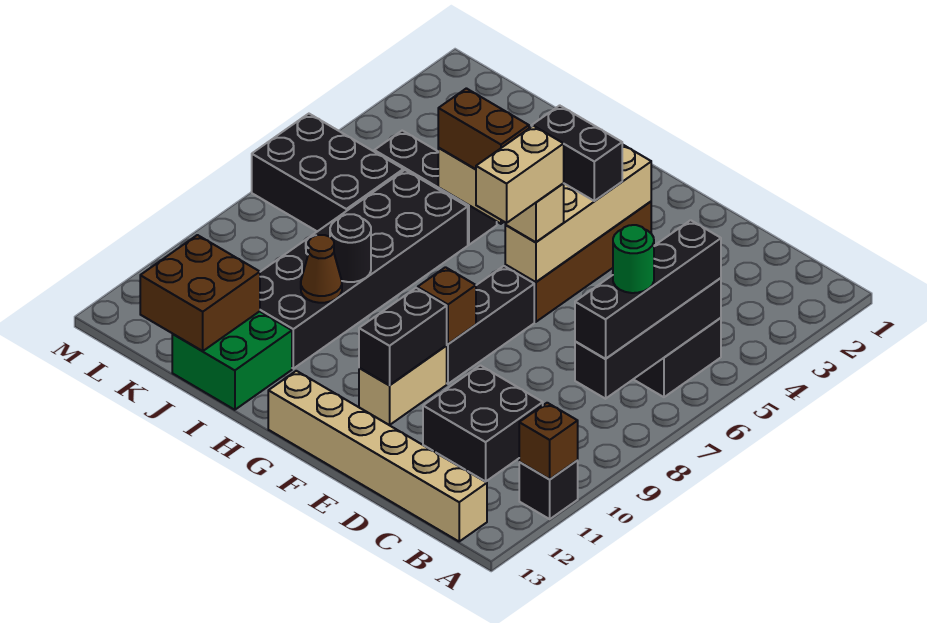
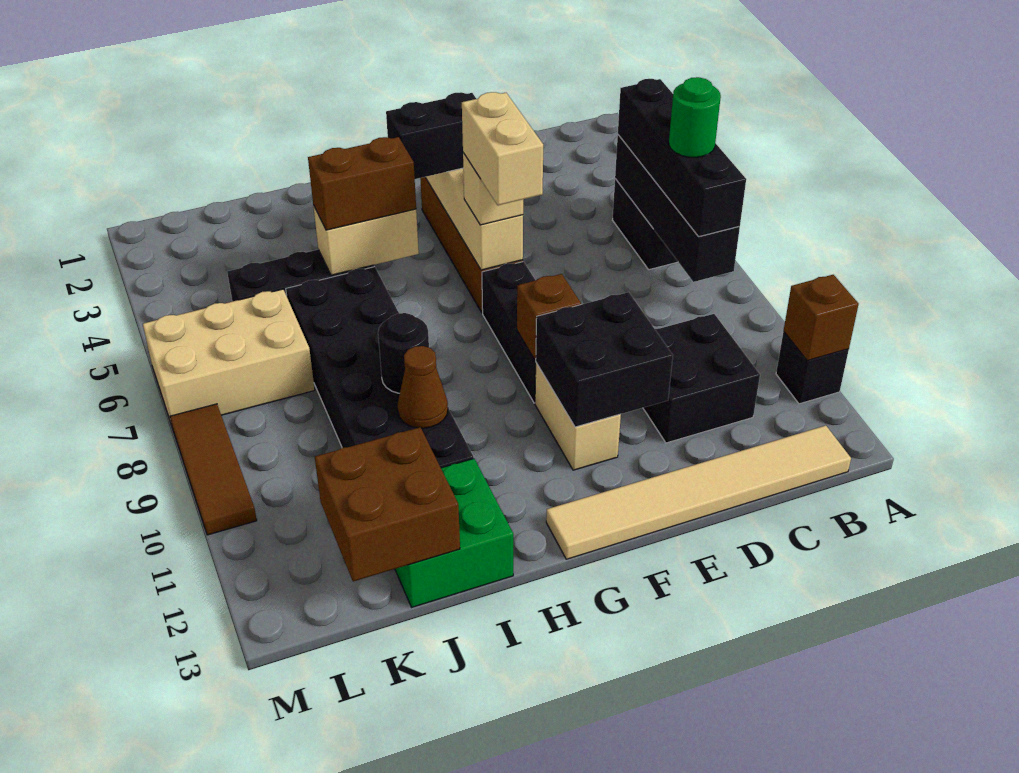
tan brick B13:G13 level 1 -> tan tile B13:G13 level 1
black brick F10:F11 level 2 -> black brick E10:F11 level 2
black brick K6:M7 level 1 -> tan brick K6:M7 level 1
none -> brown tile M8:M10 level 1

